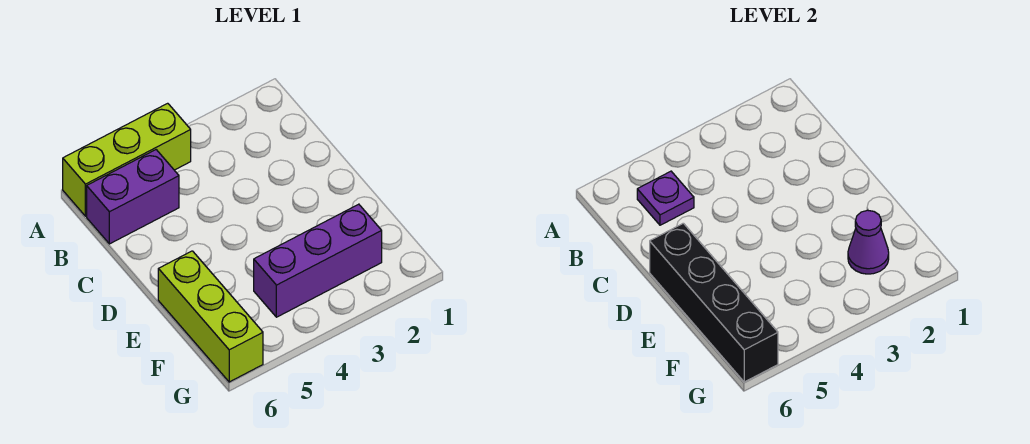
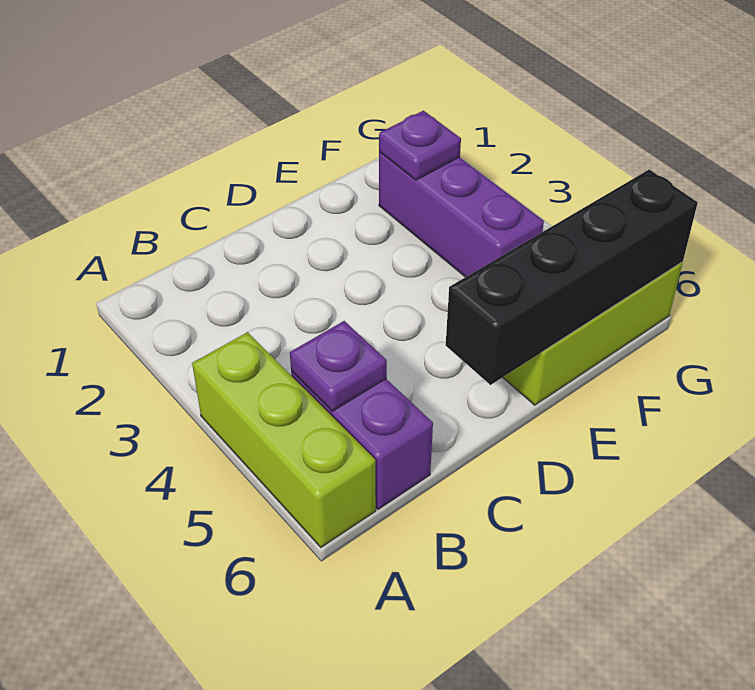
purple cone F2 level 2 -> purple plate F2 level 2

